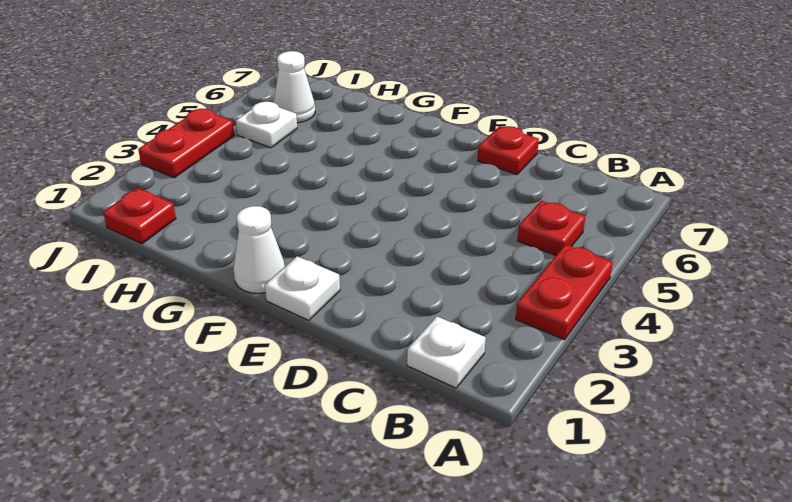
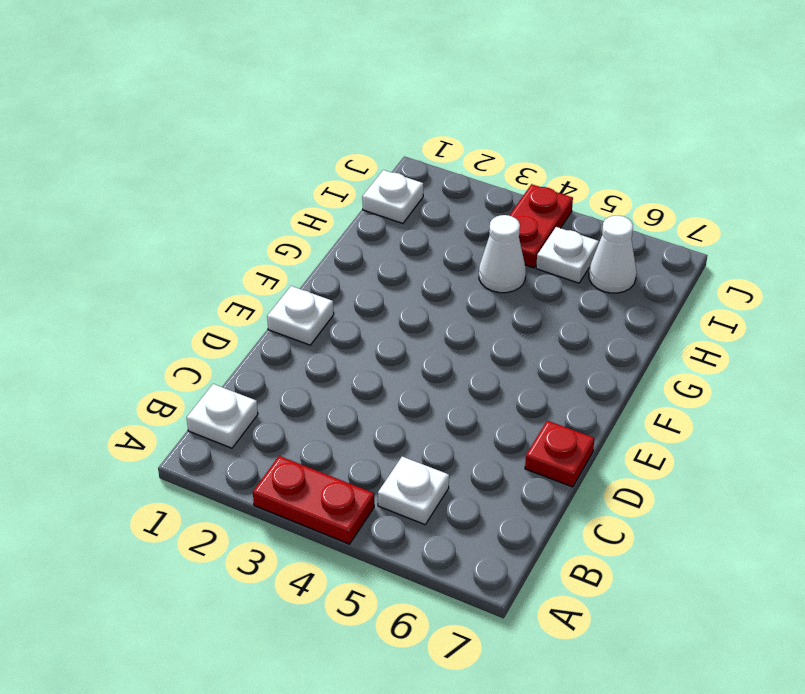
red plate B5 level 1 -> white plate B5 level 1
white cone F1 level 1 -> white cone H4 level 1
red plate I1 level 1 -> white plate I1 level 1
red plate J3:J4 level 1 -> red plate I4:J4 level 1

